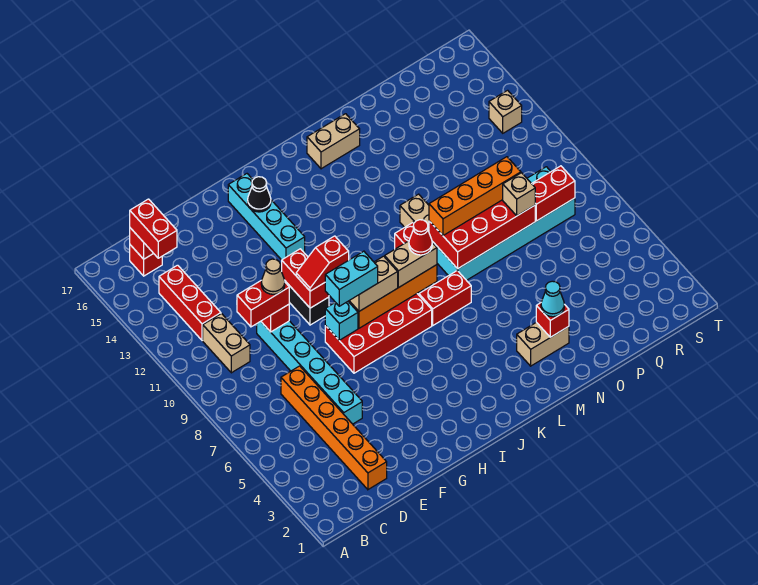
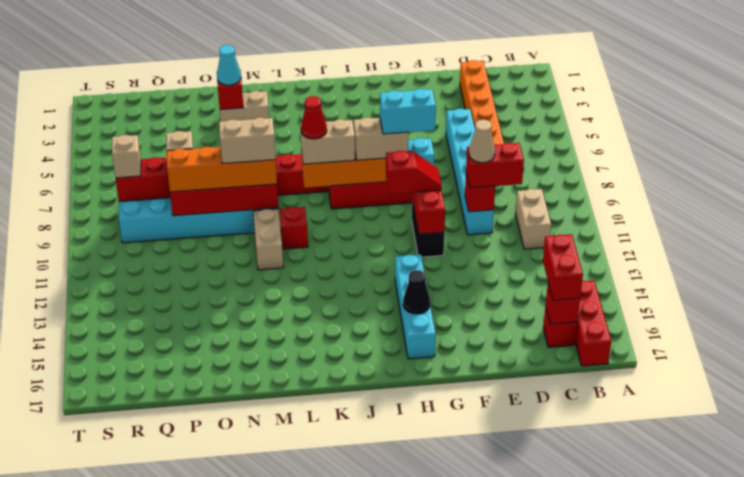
red brick C12:C14 level 1 -> red brick B15:B17 level 1
tan brick L16:M16 level 1 -> tan brick M9:N9 level 4
tan brick S13 level 1 -> tan brick R8 level 3

